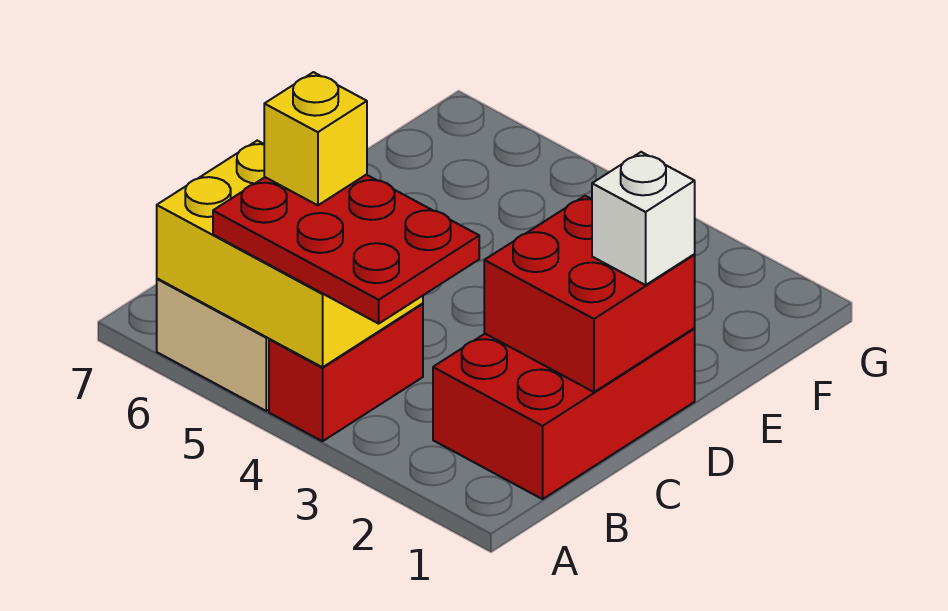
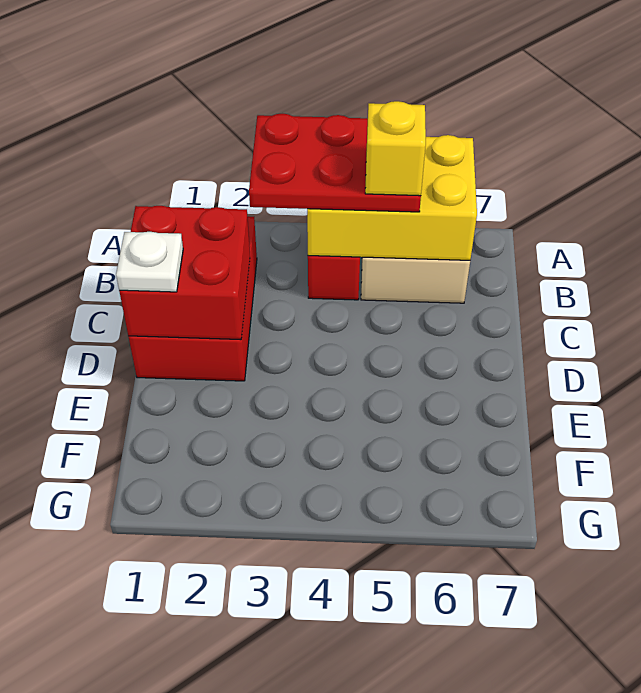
white brick D1 level 3 -> white plate D1 level 3

